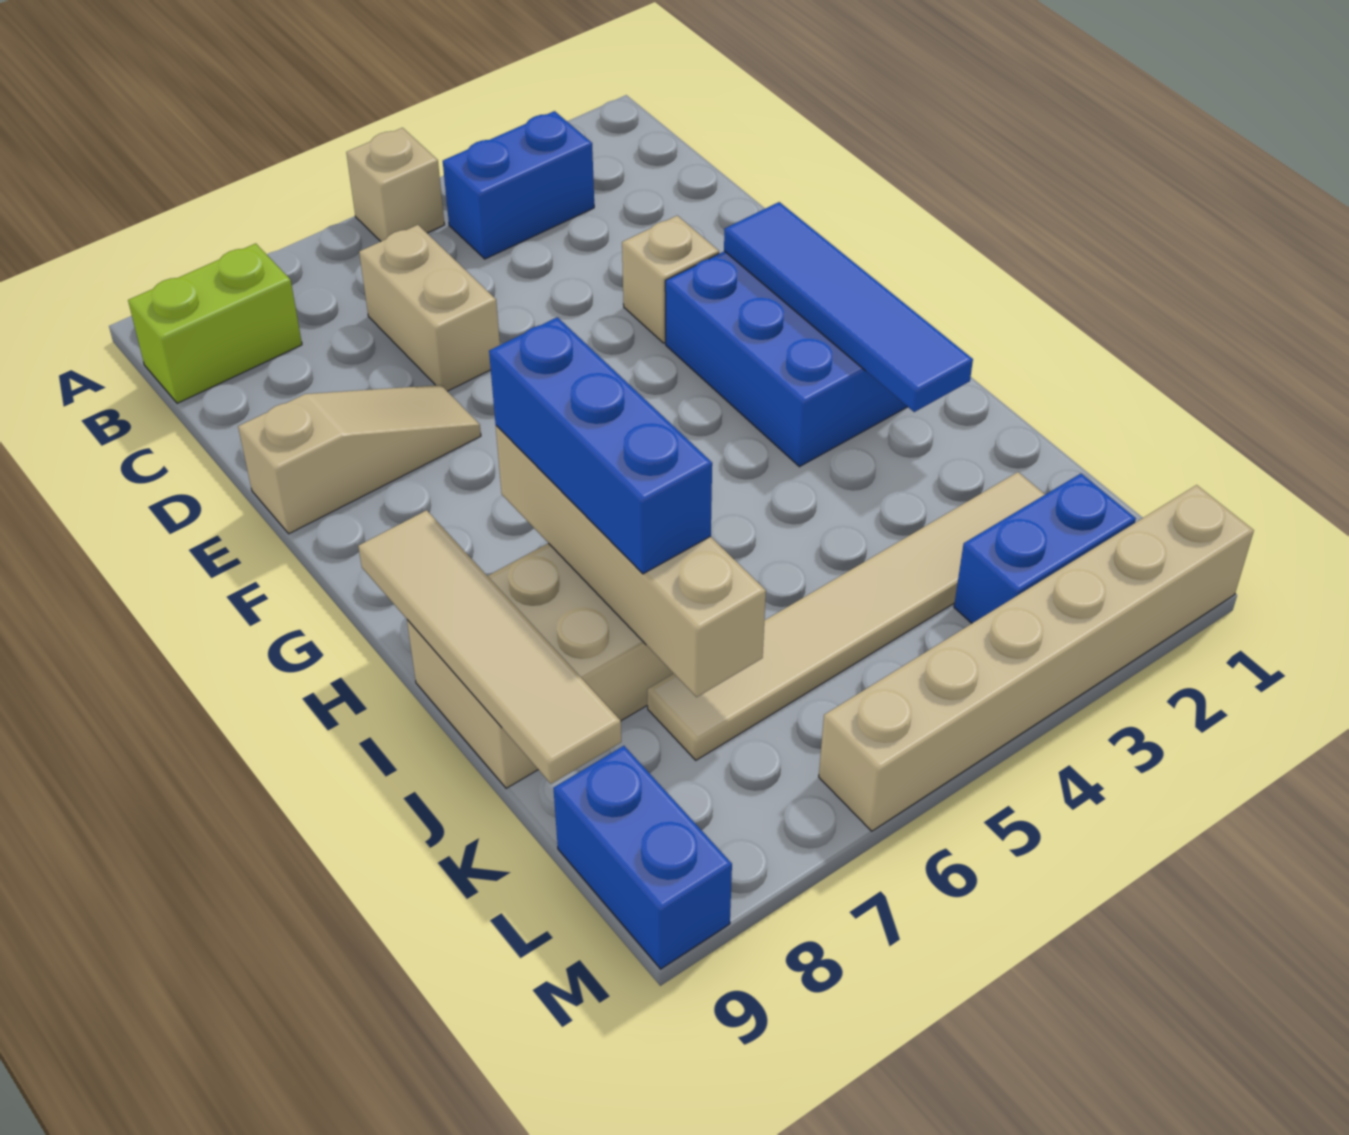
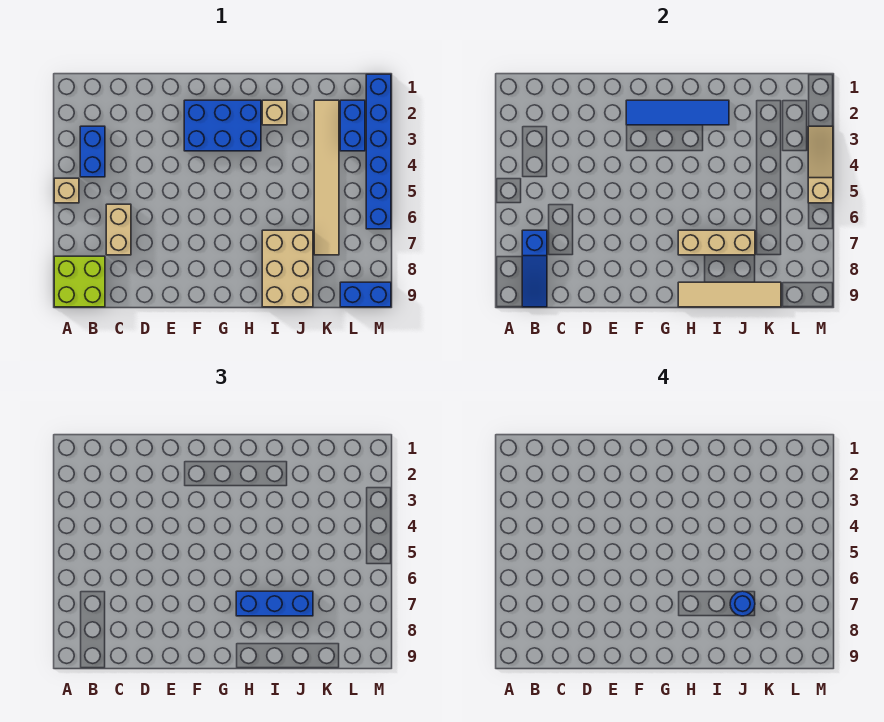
none -> blue slope B7:B9 level 2 top 7
lime brick B8:B9 level 1 -> lime brick A8:B9 level 1
tan brick C6:D6 level 1 -> tan brick C6:C7 level 1
tan brick E3 level 1 -> tan brick I2 level 1
tan slope E7:E9 level 1 top 9 -> tan slope M3:M5 level 2 top 5
tan brick H7:K7 level 2 -> tan brick H7:J7 level 2
none -> blue round brick J7 level 4
tan brick M1:M6 level 1 -> blue brick M1:M6 level 1

